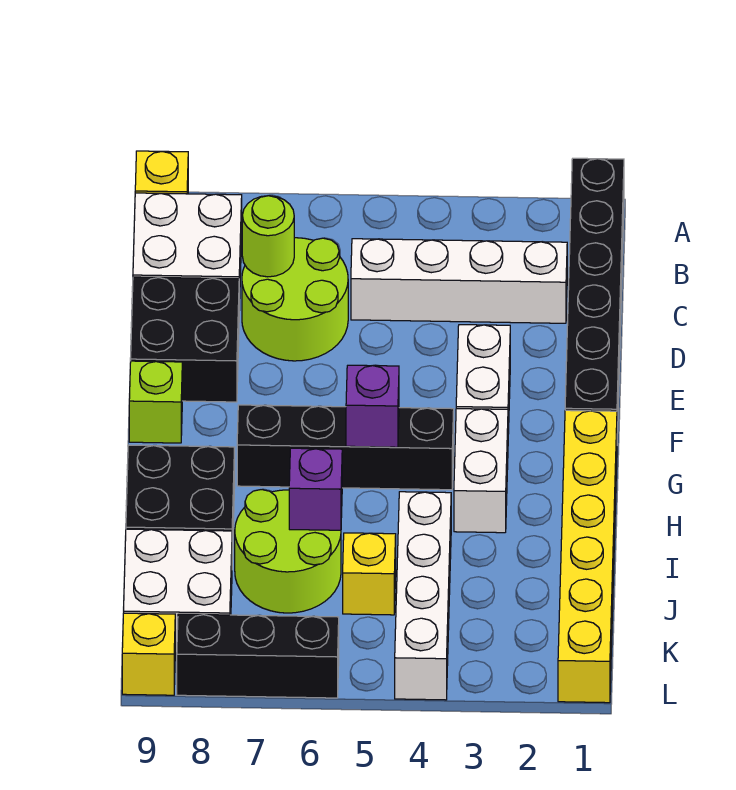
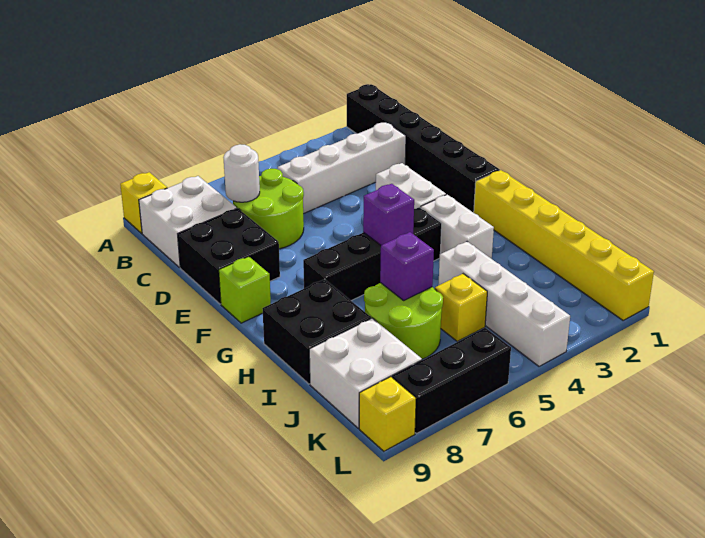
lime round brick C7 level 2 -> white round brick C7 level 2

